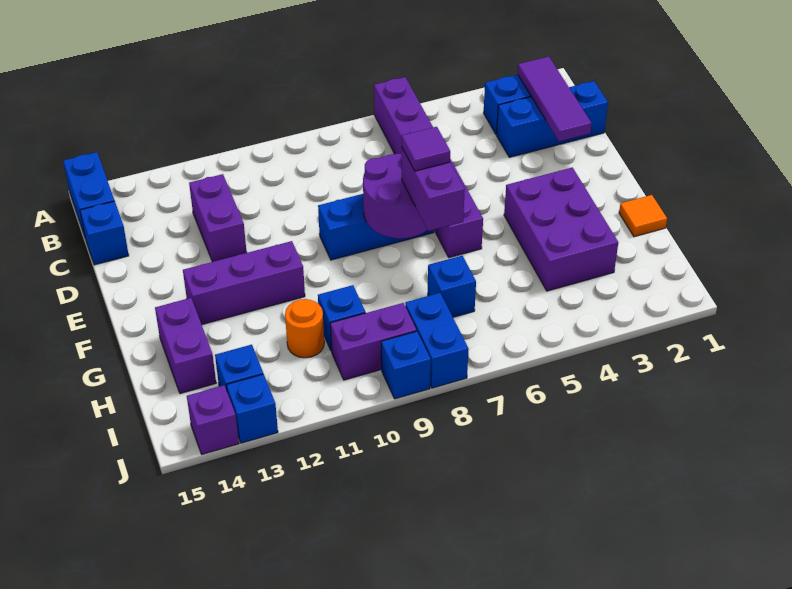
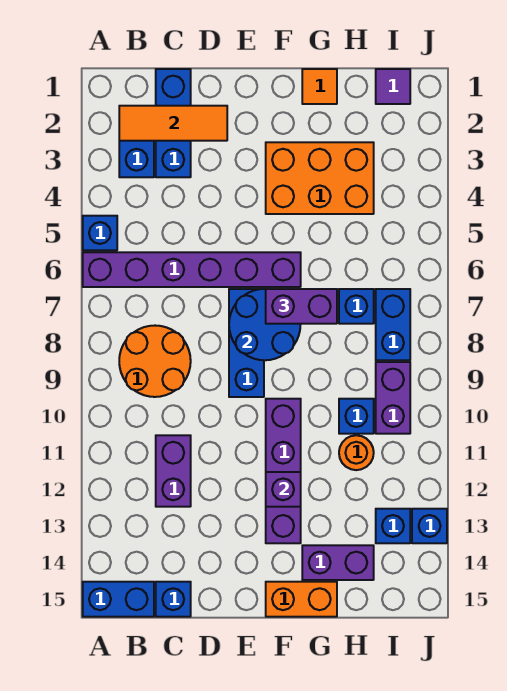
purple tile B2:D2 level 2 -> orange tile B2:D2 level 2
none -> orange round brick B8:C9 level 1
purple brick C12:D12 level 1 -> purple brick C11:C12 level 1
purple round brick E7:F8 level 2 -> blue round brick E7:F8 level 2
purple brick F3:H4 level 1 -> orange brick F3:H4 level 1
purple tile F7 level 4 -> purple tile I1 level 1
purple brick F11:F13 level 1 -> purple brick F10:F13 level 1
none -> orange brick F15:G15 level 1
blue brick I8:J8 level 1 -> blue brick I7:I8 level 1
blue brick J9 level 1 -> blue brick A5 level 1
purple brick J14 level 1 -> purple brick F12 level 2

